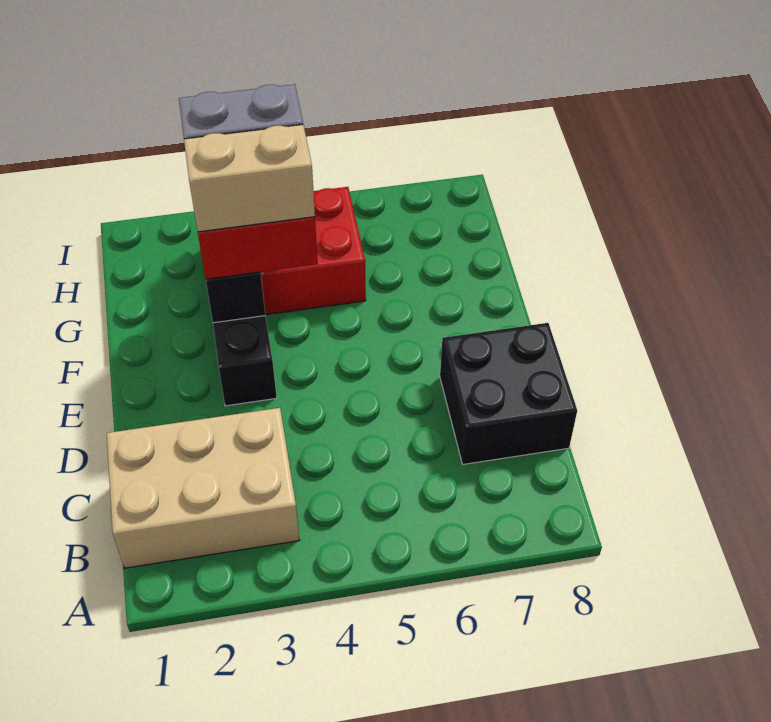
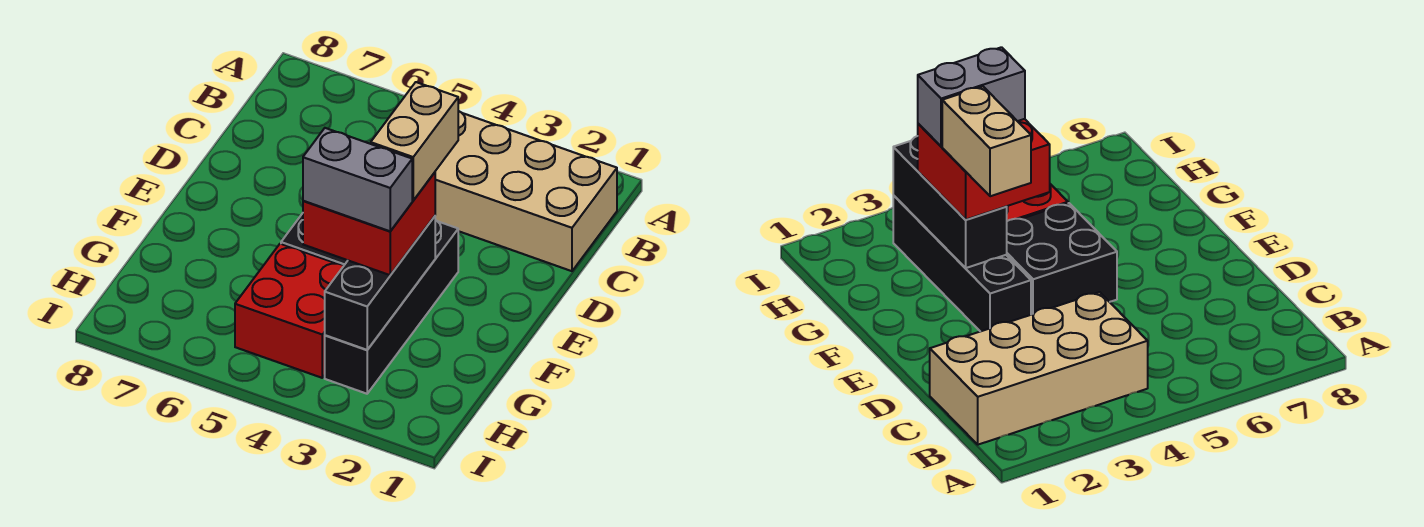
tan brick B1:C3 level 1 -> tan brick B1:C4 level 1
black brick C7:D8 level 1 -> black brick E4:F5 level 1
tan brick F3:F4 level 4 -> tan brick E3:F3 level 4

